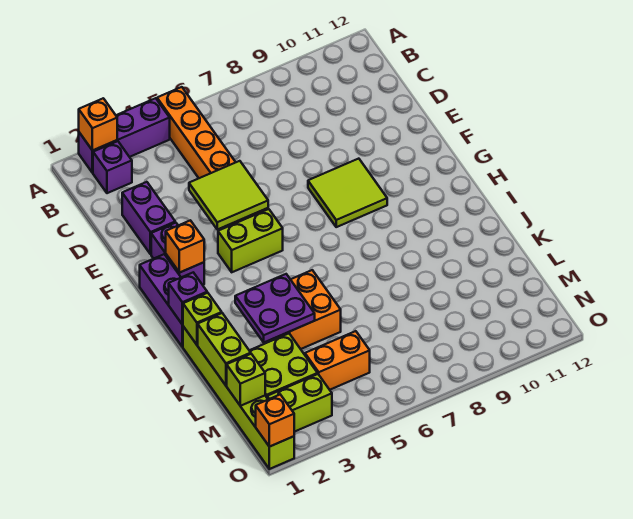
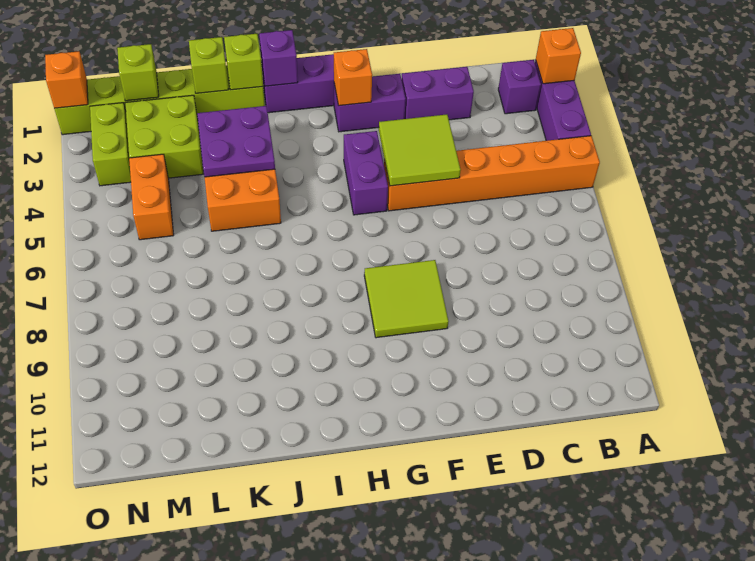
lime brick G4:G5 level 1 -> purple brick G4:G5 level 1
lime brick K1:L1 level 2 -> lime brick K1 level 2

